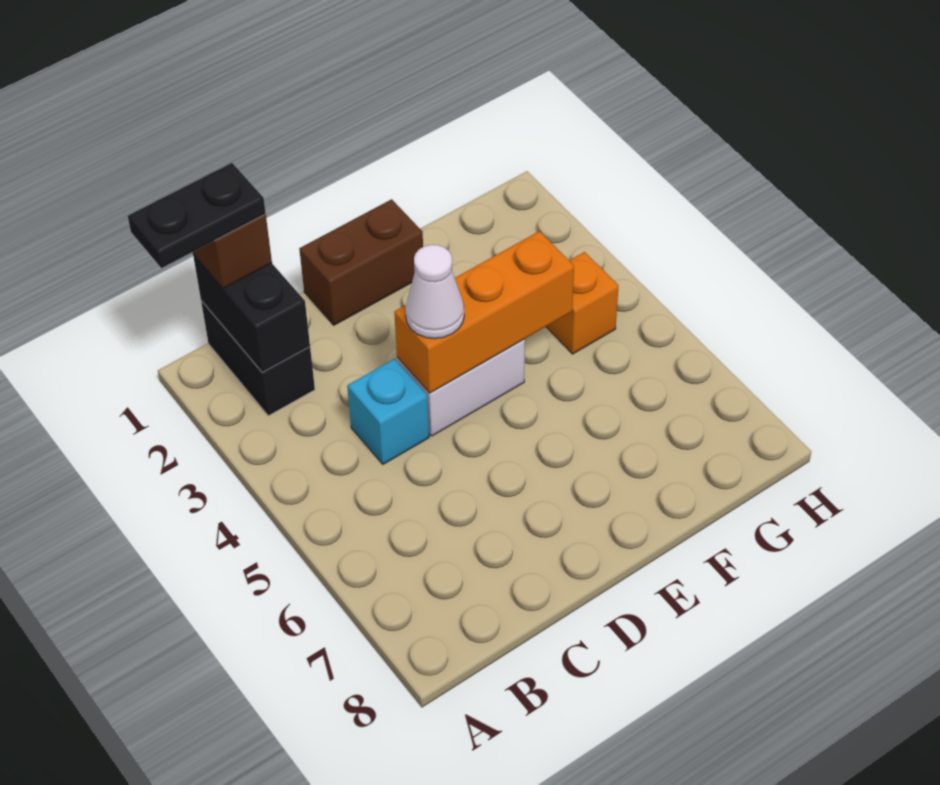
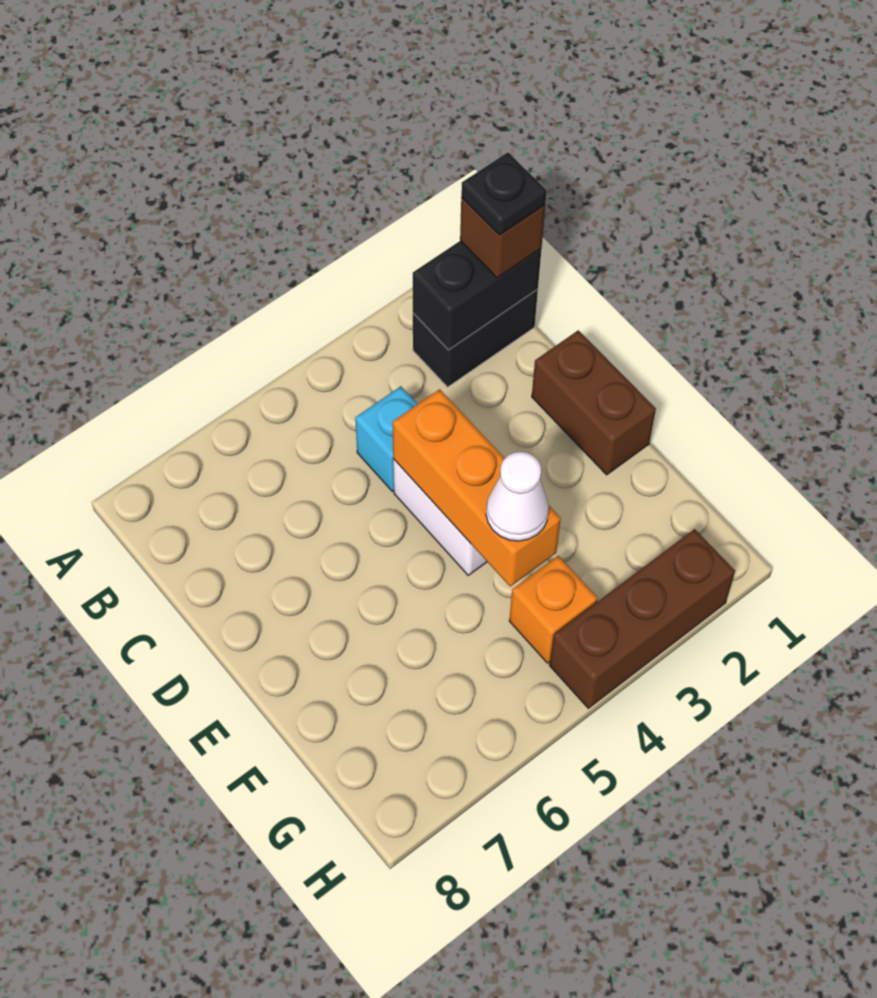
black plate A1:B1 level 4 -> black plate B1 level 4
white cone D4 level 3 -> white cone F4 level 3
none -> brown brick H2:H4 level 1

